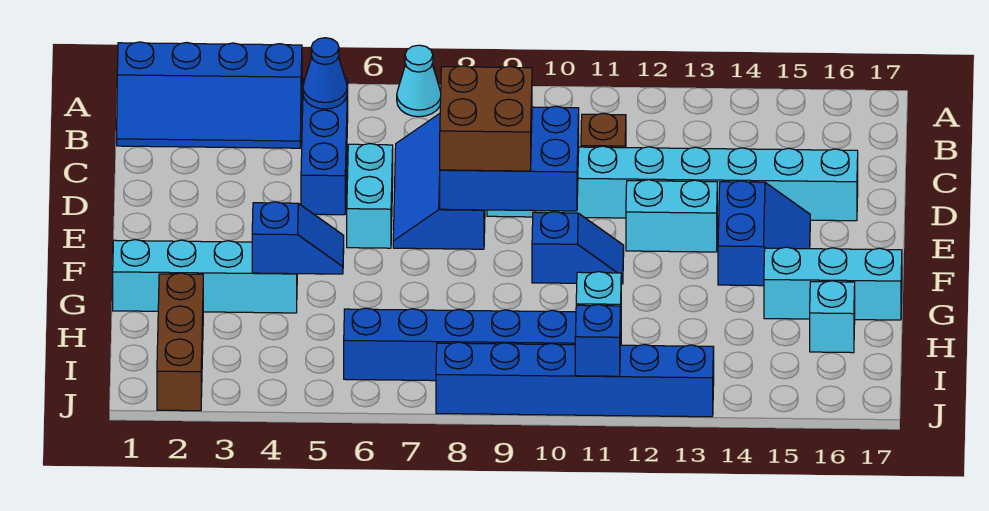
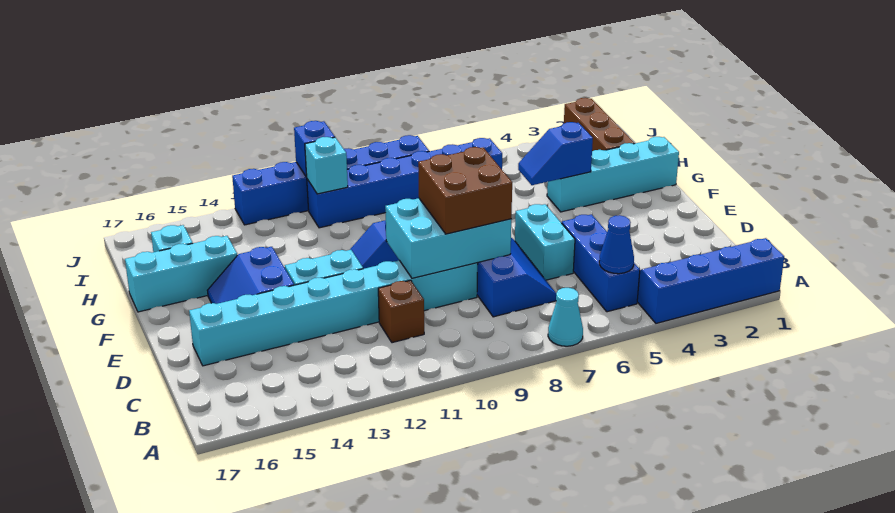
blue brick D8:E10 level 2 -> cyan brick D8:E10 level 2

